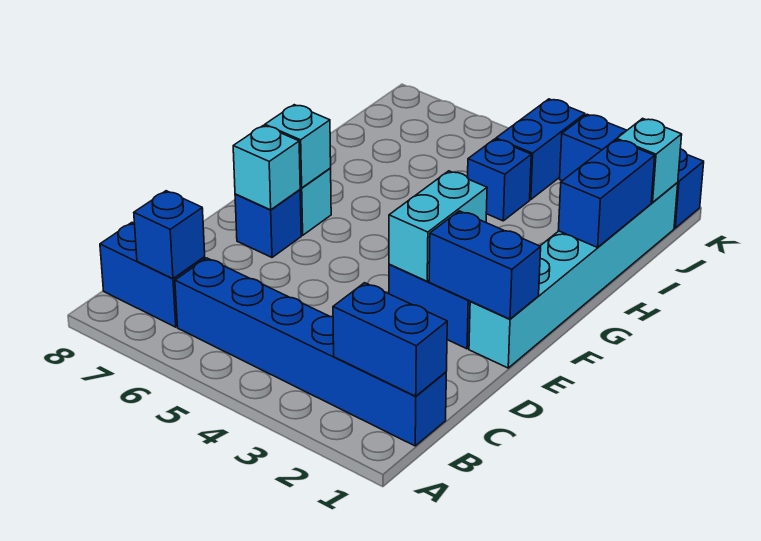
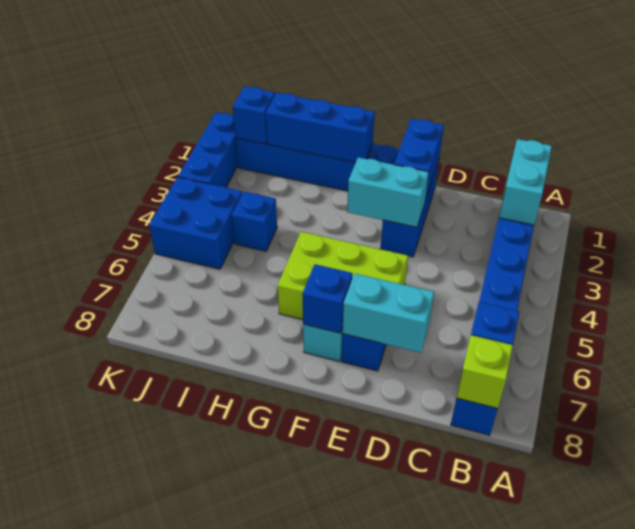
blue brick B1:B2 level 2 -> cyan brick B1:B2 level 2
none -> lime brick B8 level 2
cyan brick E1:J1 level 1 -> blue brick E1:J1 level 1
none -> lime brick E5:G6 level 1
cyan brick E7 level 2 -> cyan brick D7:E7 level 2
cyan brick F7 level 2 -> blue brick F7 level 2
blue brick H1:I1 level 2 -> blue brick G1:I1 level 2
cyan brick J1 level 2 -> blue brick J1 level 2
blue brick J4:K4 level 1 -> blue brick J4:K5 level 1

